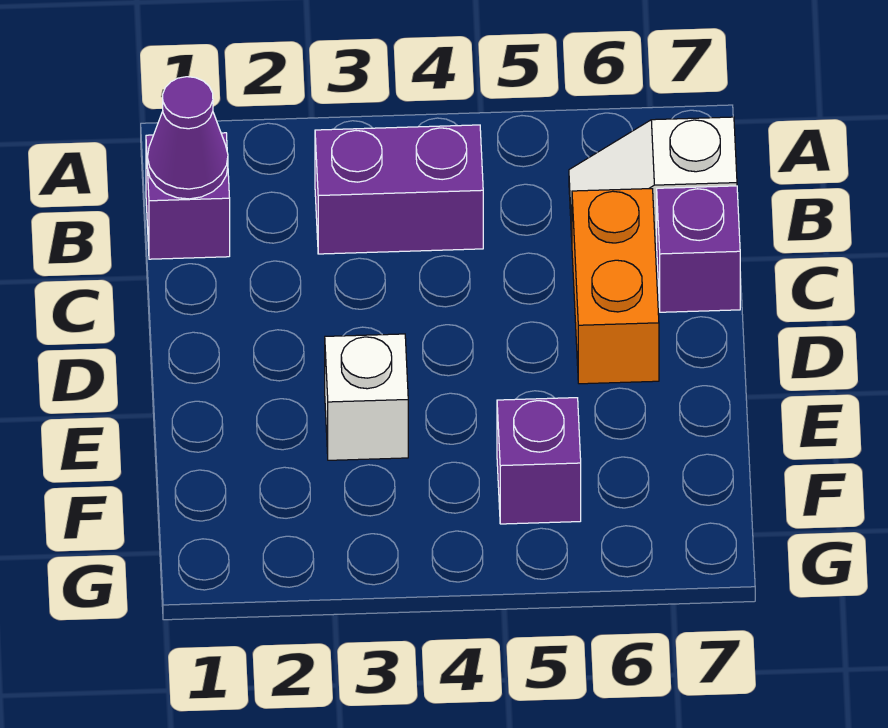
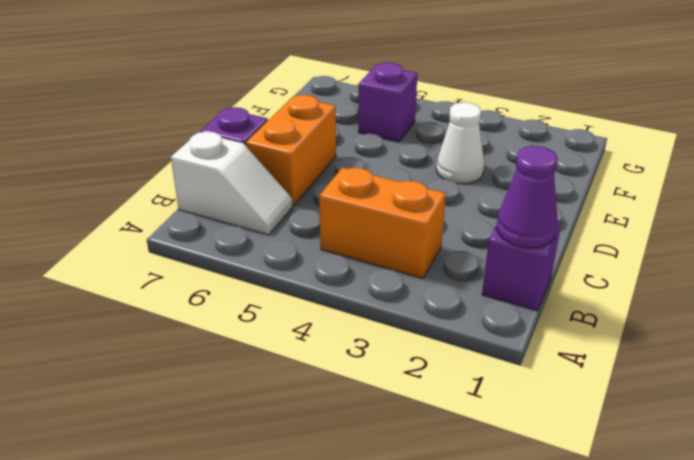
purple brick B3:B4 level 1 -> orange brick B3:B4 level 1
white brick E3 level 1 -> white cone E3 level 1

